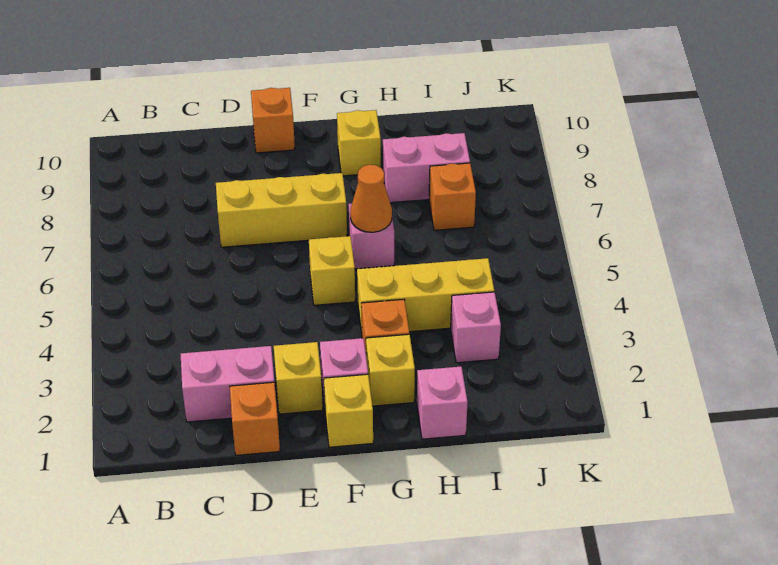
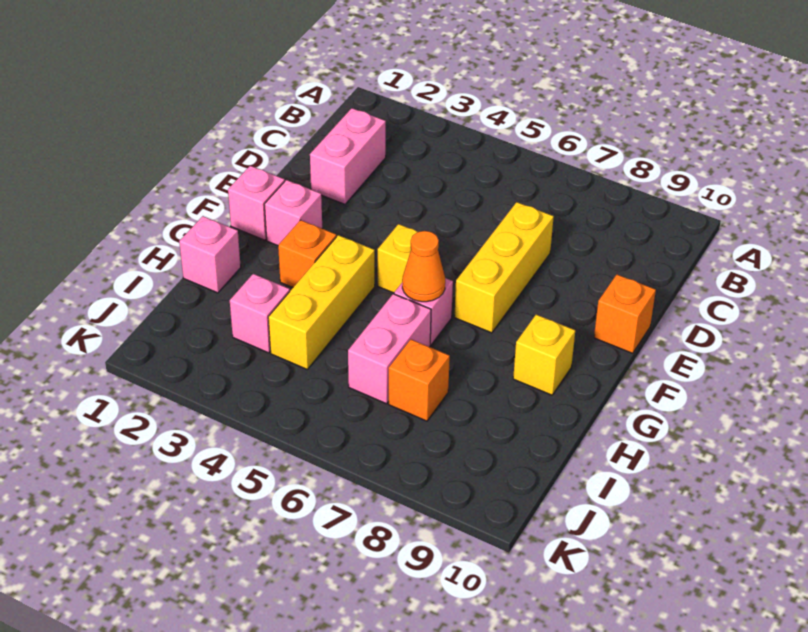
orange brick D1 level 1 -> none
yellow brick E2 level 1 -> none
yellow brick F1 level 1 -> pink brick F1 level 1
yellow brick G2 level 1 -> none
pink brick H8:I8 level 1 -> pink brick H6:I6 level 1

